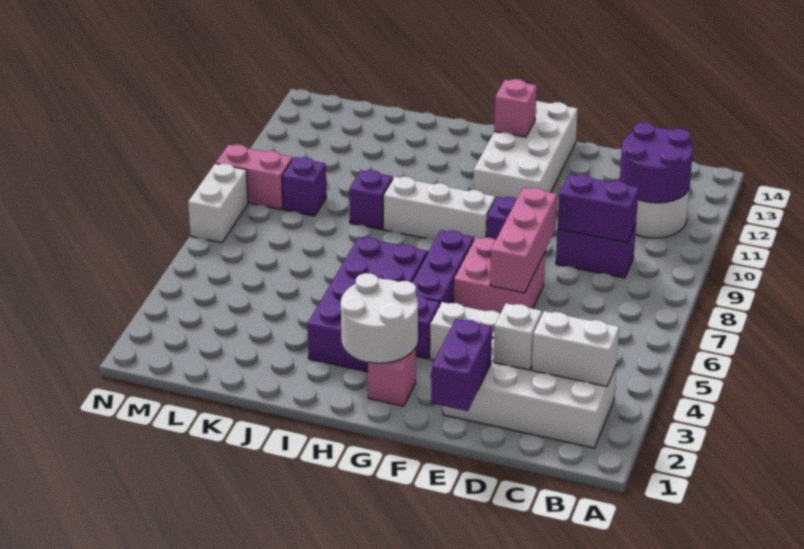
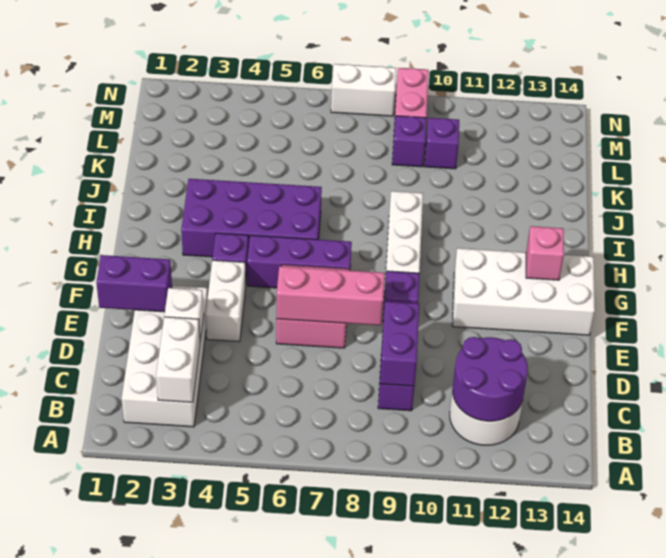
pink brick G2 level 1 -> none
white round brick G2:H3 level 2 -> none
purple brick J9 level 1 -> purple brick L10 level 1

